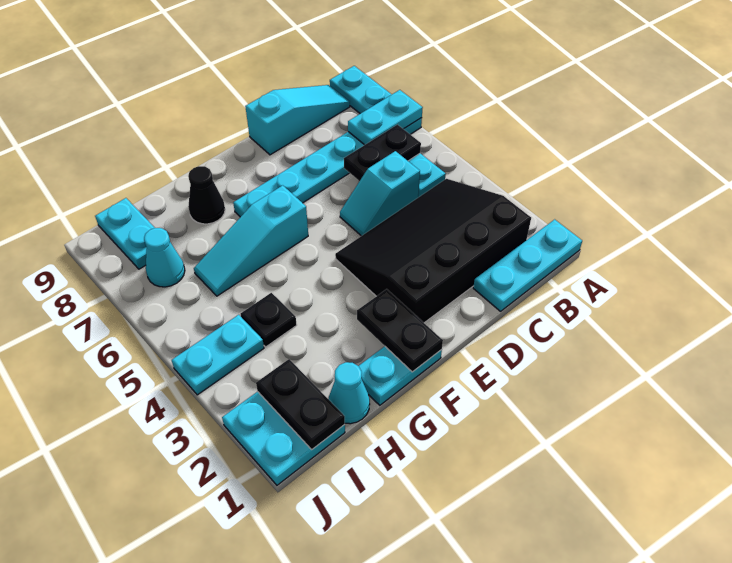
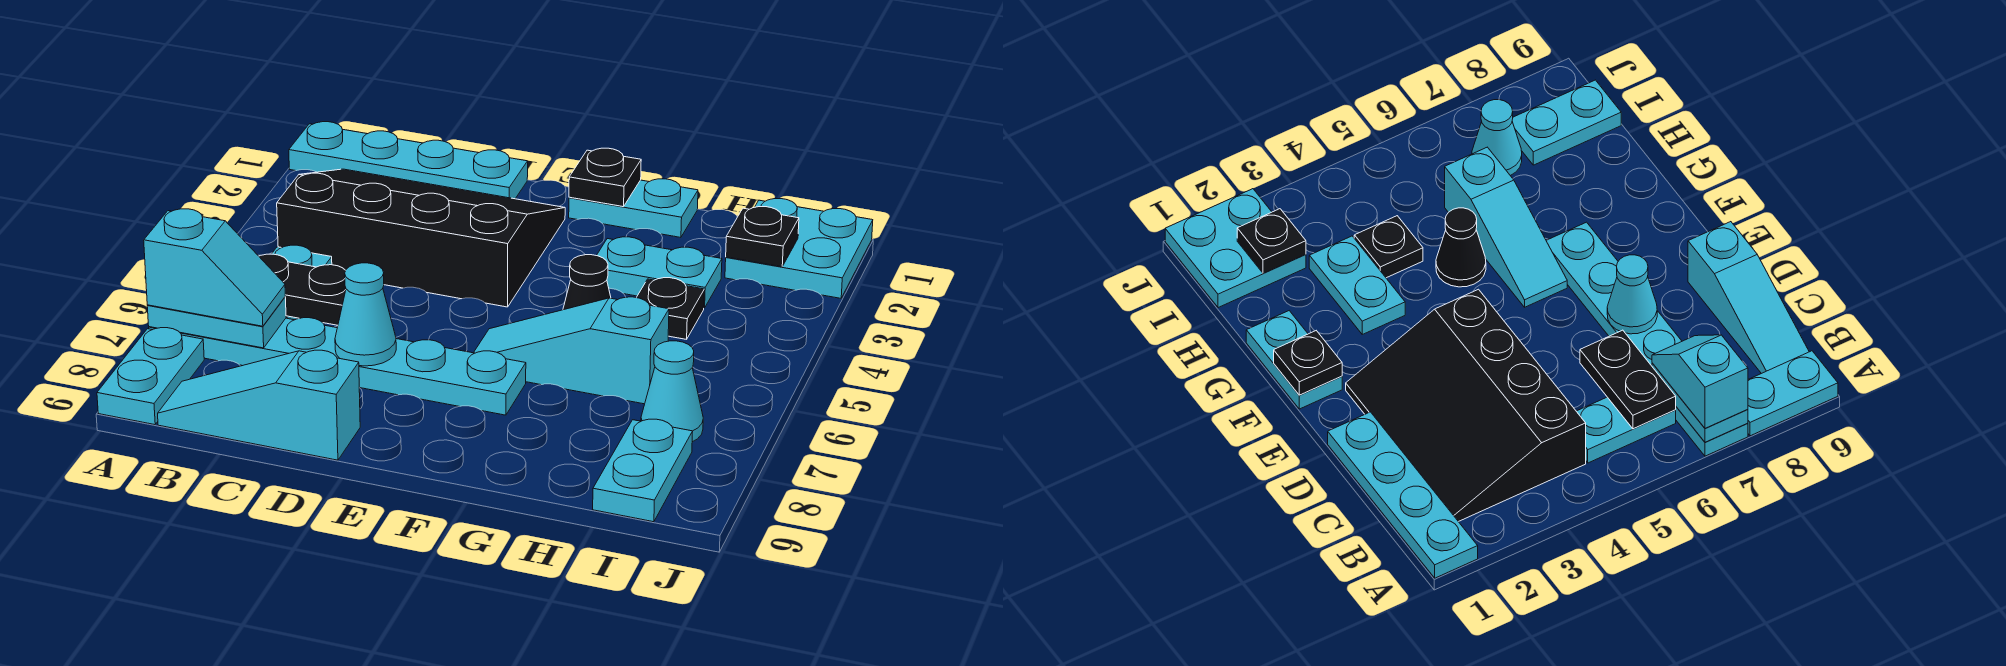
cyan plate A1:C1 level 1 -> cyan plate A1:D1 level 1
black slope B2:E4 level 1 top 2 -> black slope B2:E4 level 1 top 4
cyan slope C5:D5 level 1 top C -> cyan slope A7:B7 level 3 top A
black plate F1:F2 level 2 -> black plate F1 level 2
cyan slope F6:H6 level 1 top F -> cyan slope F6:H6 level 1 top H
black cone G8 level 1 -> black cone G5 level 1
cyan cone H1 level 1 -> cyan cone D7 level 2
black plate I1:I2 level 2 -> black plate I2 level 2
cyan plate I4:J4 level 1 -> cyan plate G3:H3 level 1

